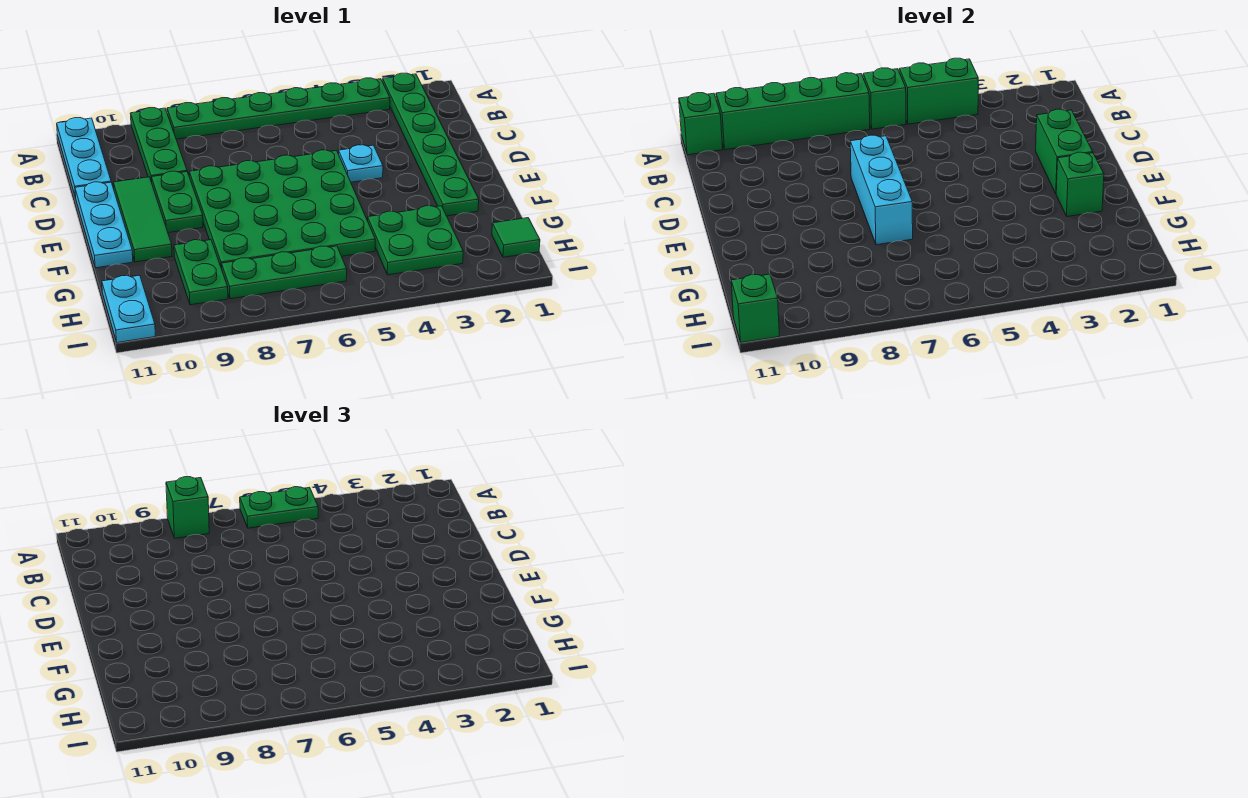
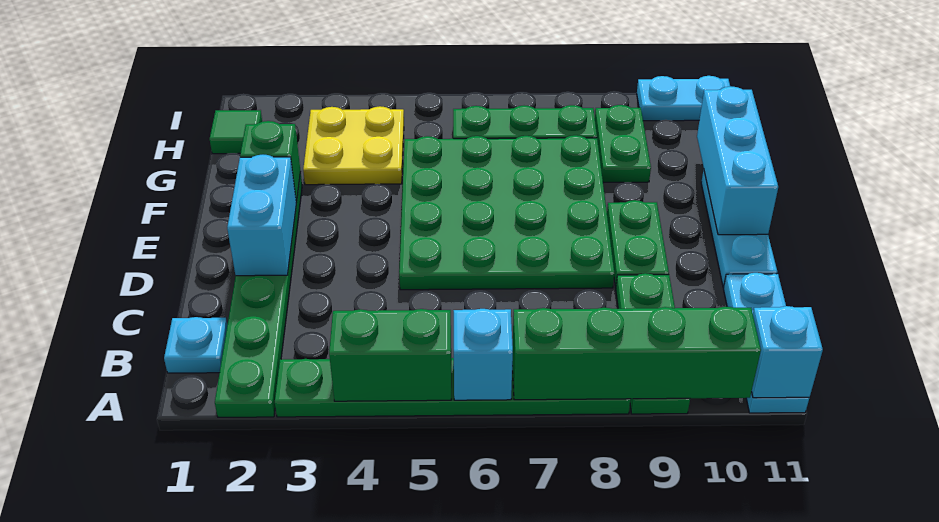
green plate A5:A6 level 3 -> none
green brick A6 level 2 -> cyan brick A6 level 2
green brick A8 level 3 -> none
green brick A11 level 2 -> cyan brick A11 level 2
green brick D2:E2 level 2 -> cyan brick D2:E2 level 2
cyan plate D4 level 1 -> cyan plate B1 level 1
cyan brick D7:F7 level 2 -> cyan brick E11:G11 level 2
green tile D10:F10 level 1 -> none
green plate G3:H4 level 1 -> yellow plate G3:H4 level 1
cyan plate H11:I11 level 1 -> cyan plate I10:I11 level 1
green brick I11 level 2 -> none

